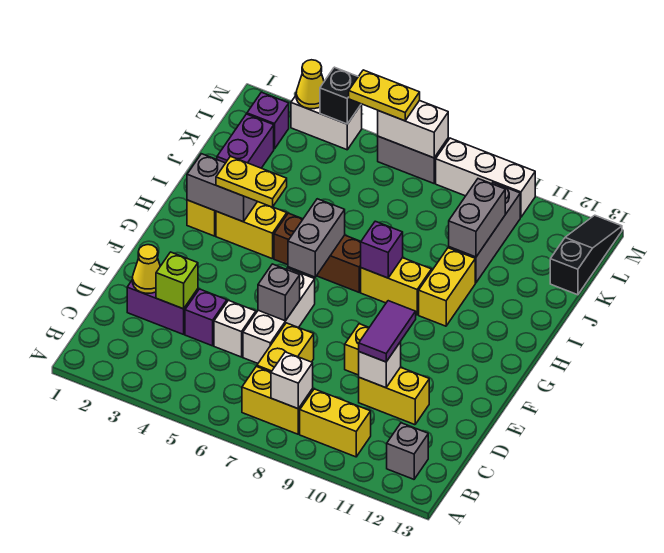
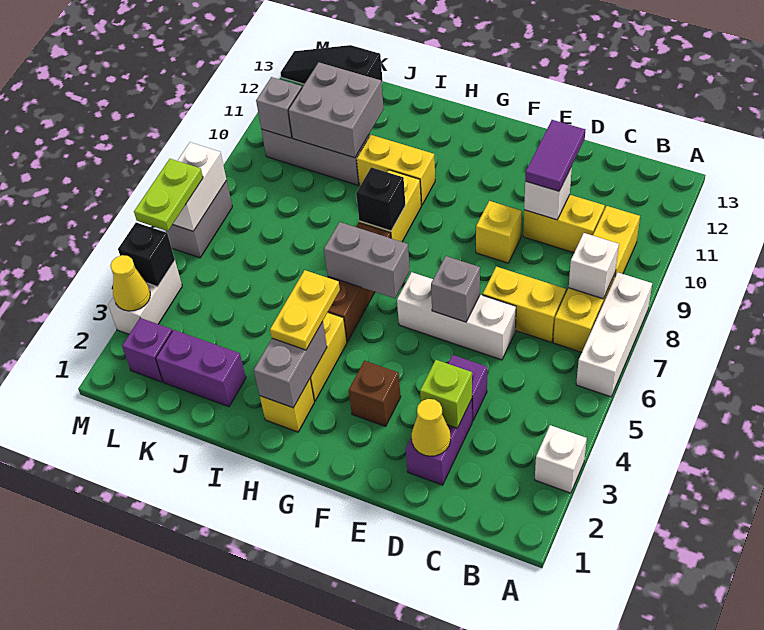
grey brick B12 level 1 -> grey brick L10 level 2
white brick D5 level 1 -> white brick A3 level 1
yellow brick D10:D11 level 1 -> yellow brick C10:D10 level 1
purple tile D10:E10 level 3 -> purple tile D10:D11 level 3
none -> brown brick F3 level 1
purple brick H8 level 2 -> black brick H8 level 2
grey brick J10:K10 level 2 -> grey brick J10:K11 level 2
yellow plate M5:M6 level 3 -> lime plate M5:M6 level 3
white brick M8:M10 level 1 -> white brick A6:A8 level 1

